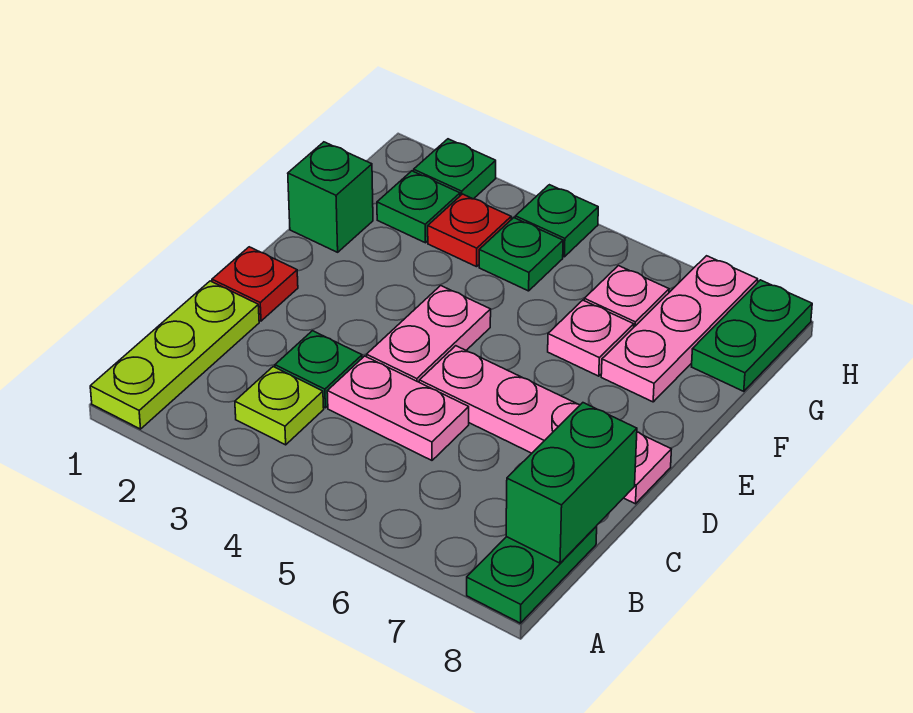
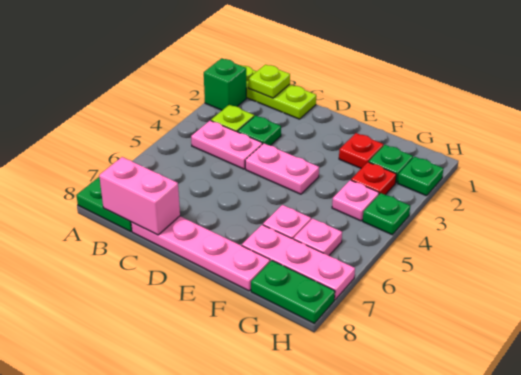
none -> lime plate B1 level 2
green brick B8:C8 level 2 -> pink brick B8:C8 level 2
pink plate C4:C5 level 1 -> pink plate B4:C4 level 1
red plate D1 level 1 -> red plate F2 level 1
pink plate D5:D8 level 1 -> pink plate C8:F8 level 1
green brick F1 level 1 -> green brick A2 level 1
green plate G4 level 1 -> pink plate G4 level 1

